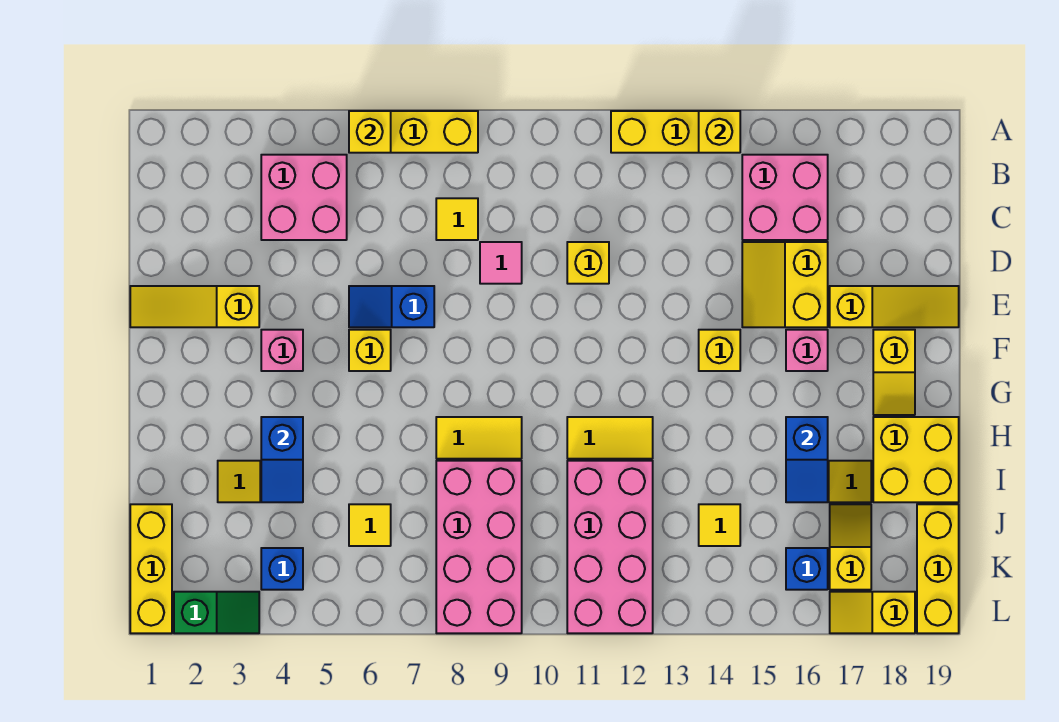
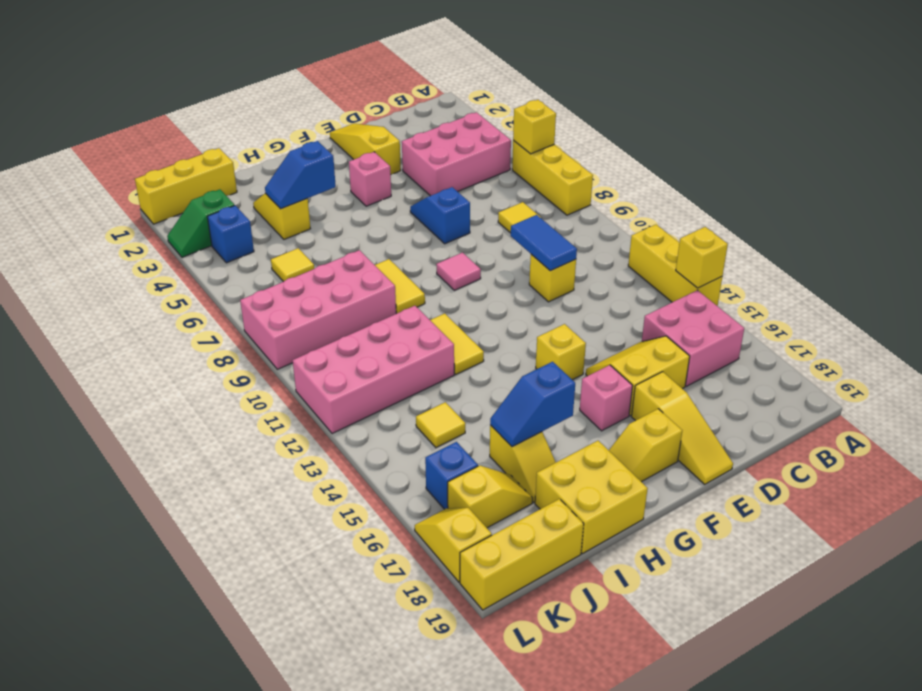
pink brick B4:C5 level 1 -> pink brick B4:D5 level 1
pink tile D9 level 1 -> pink tile F9 level 1
none -> blue tile D10:D11 level 2
yellow brick F6 level 1 -> none
green slope L2:L3 level 1 top 2 -> green slope K3:L3 level 1 top K

